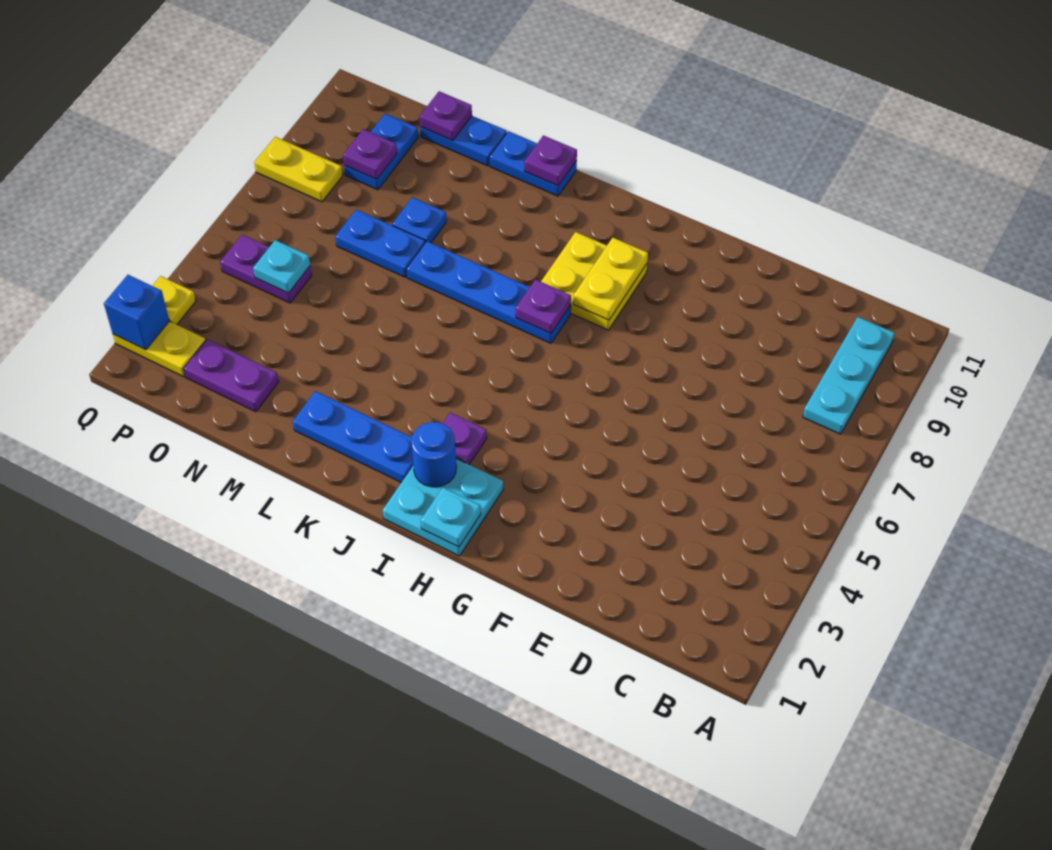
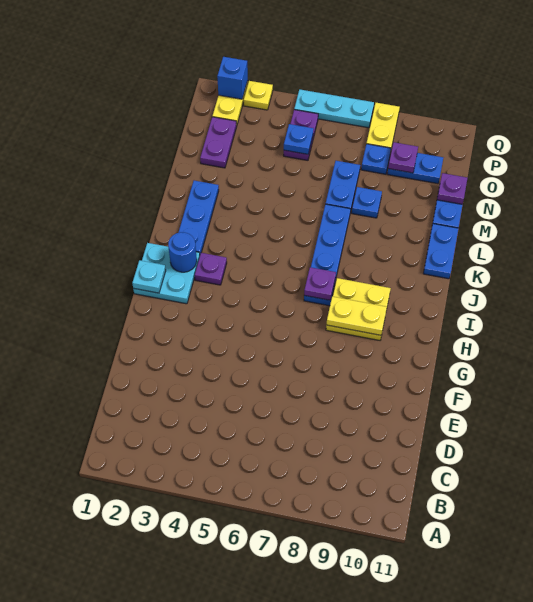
cyan plate B8:B10 level 1 -> cyan plate Q5:Q7 level 1
purple plate K11 level 2 -> none
cyan plate O5 level 2 -> blue plate O5 level 2
none -> blue plate O8 level 1

